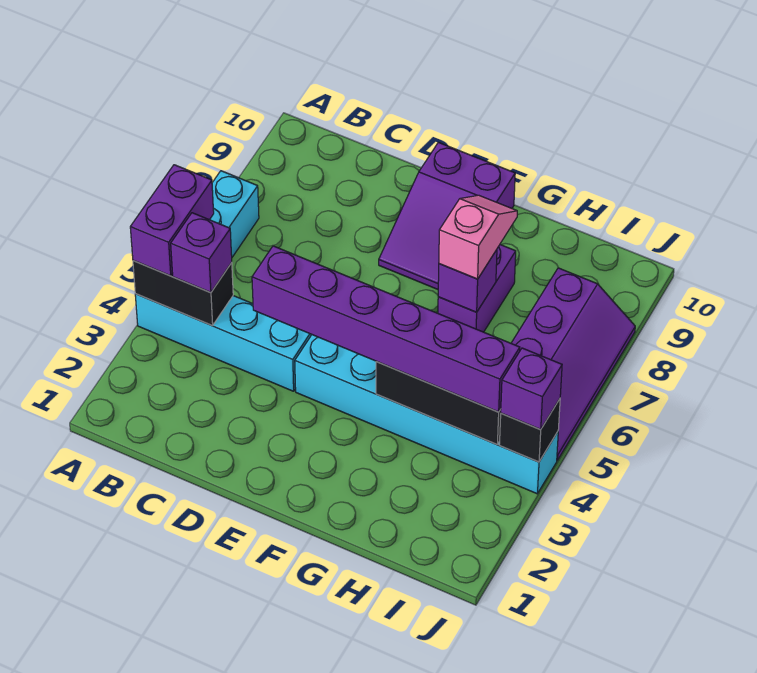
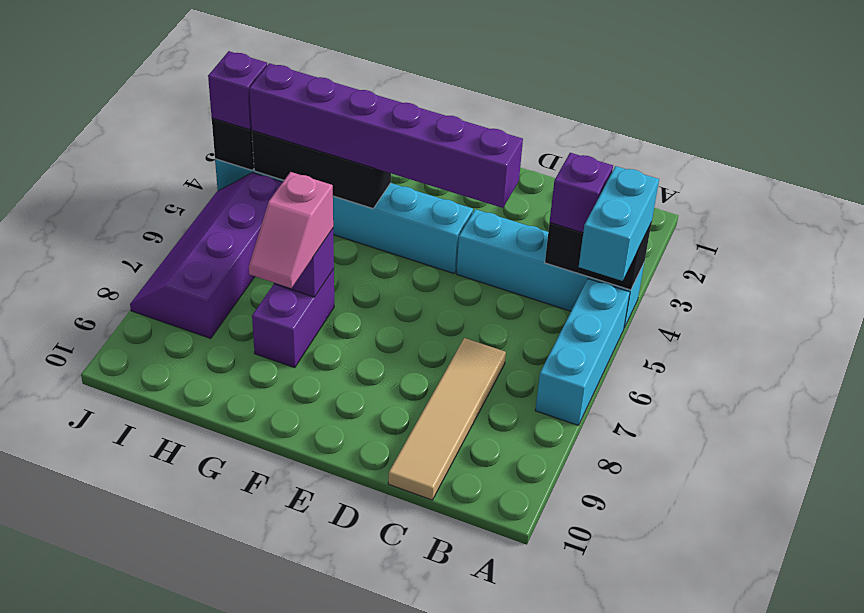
purple brick A4:A5 level 3 -> cyan brick A4:A5 level 3
none -> tan tile C7:C10 level 1
purple slope E8:F10 level 1 top 10 -> none

